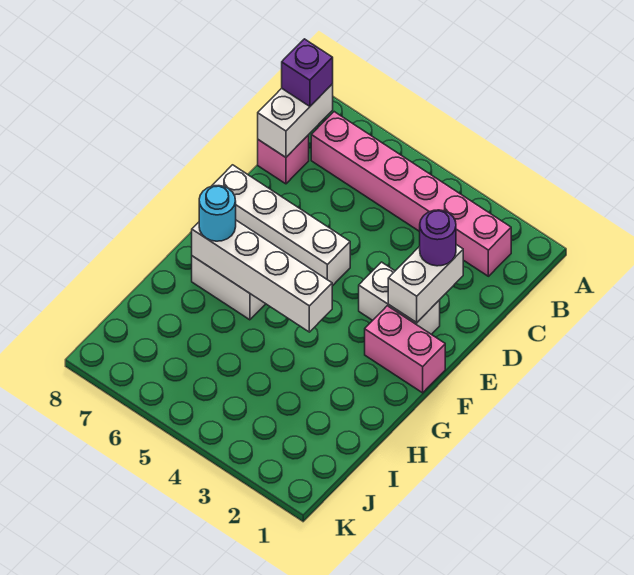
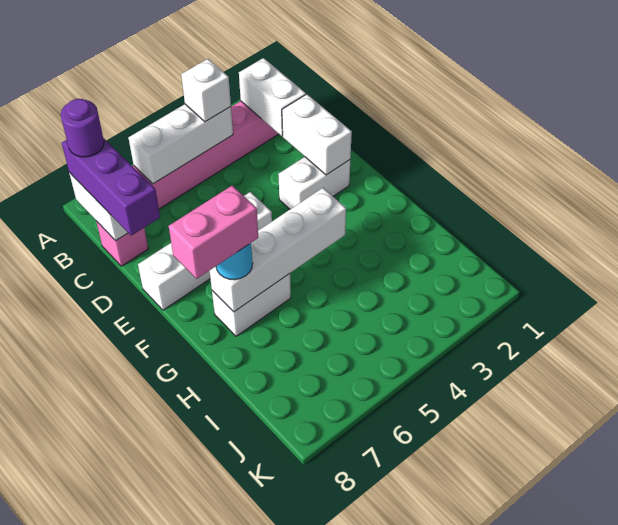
none -> white brick B2:C2 level 2
none -> white brick B4:B6 level 2
none -> white brick B4 level 3
purple brick B8 level 3 -> purple brick B8:D8 level 3
purple round brick D2 level 3 -> purple round brick B8 level 4
pink brick F1:F2 level 1 -> pink brick G7:G8 level 4

